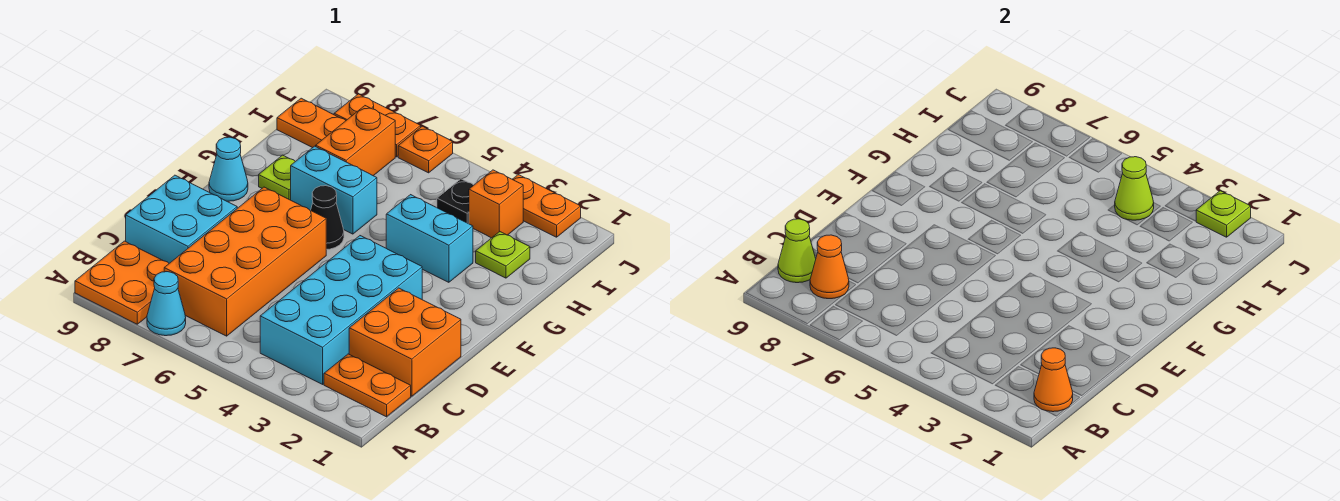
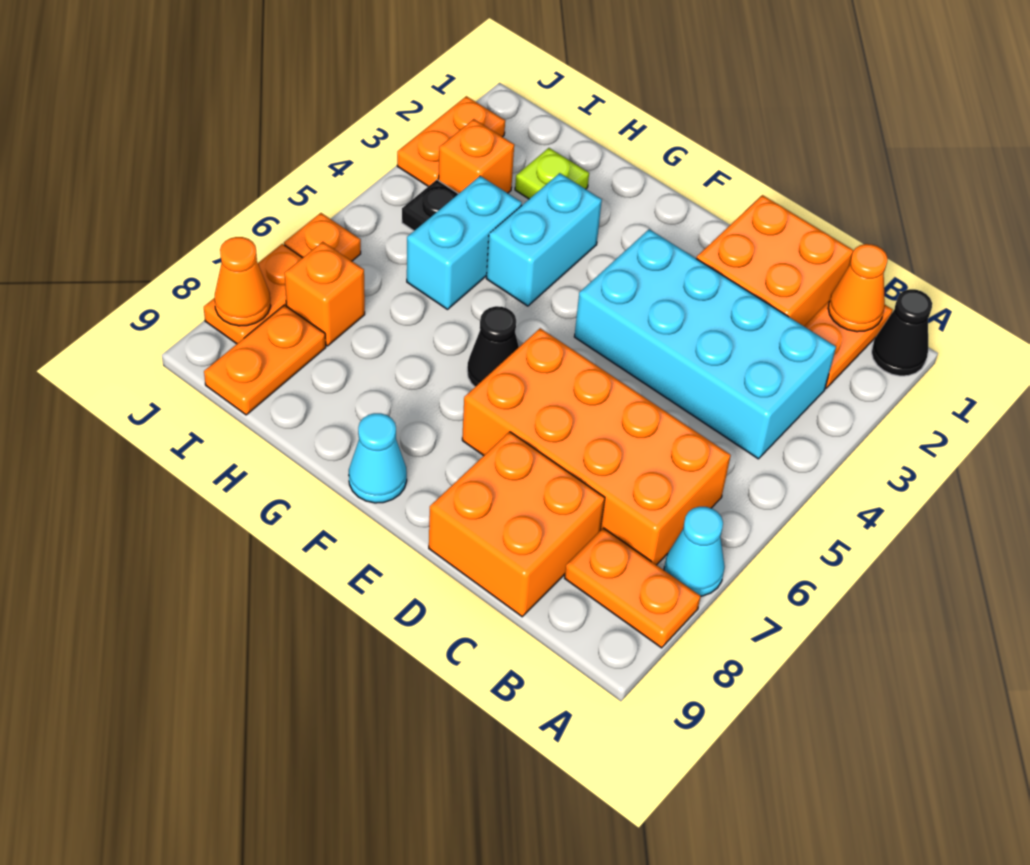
none -> black cone A1 level 1
orange plate A8:B9 level 1 -> orange plate A8:B8 level 1
orange cone B8 level 2 -> orange cone J8 level 2
lime cone B9 level 2 -> none
cyan brick C8:D9 level 1 -> orange brick C8:D9 level 1
cyan brick G6:G7 level 1 -> cyan brick H4:H5 level 1
lime plate G8 level 1 -> none
orange brick H7:I7 level 1 -> orange brick I7 level 1
lime cone I4 level 2 -> none
lime plate J2 level 2 -> none

